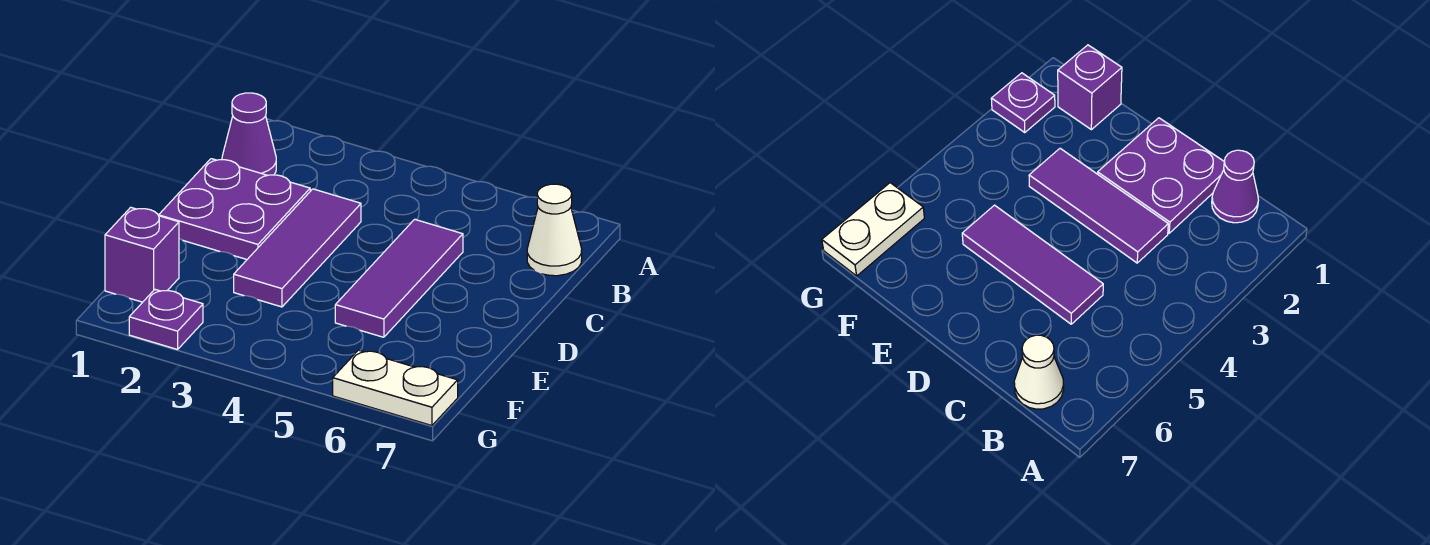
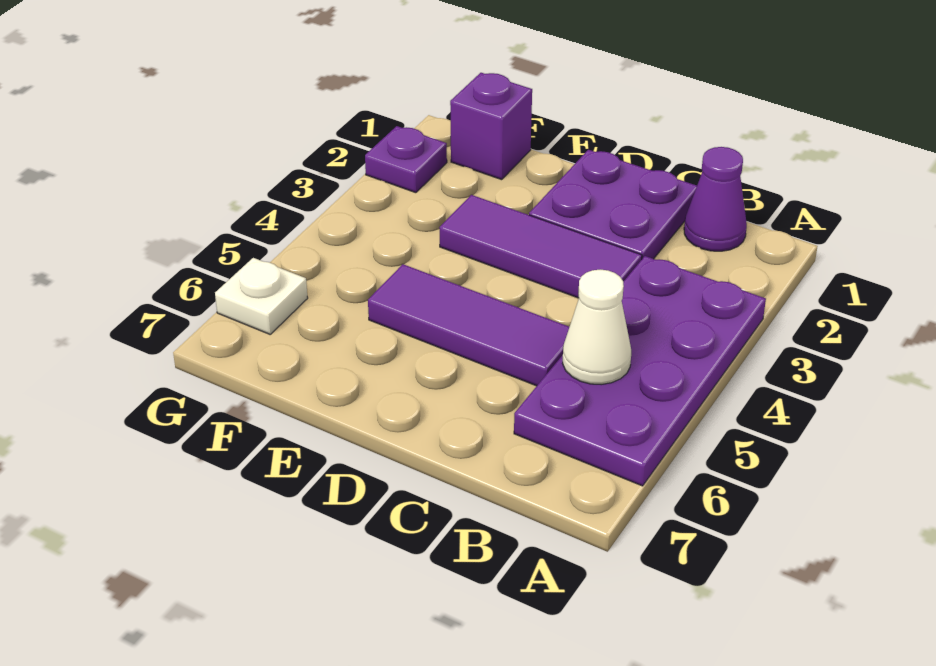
none -> purple plate A3:B6 level 1
white cone B7 level 1 -> white cone B5 level 2
white plate G6:G7 level 1 -> white plate G6 level 1

